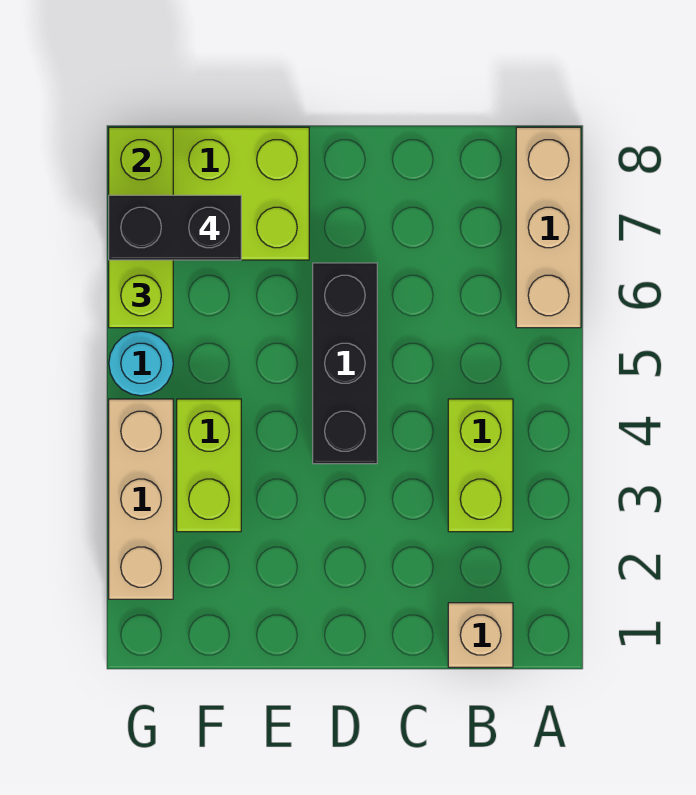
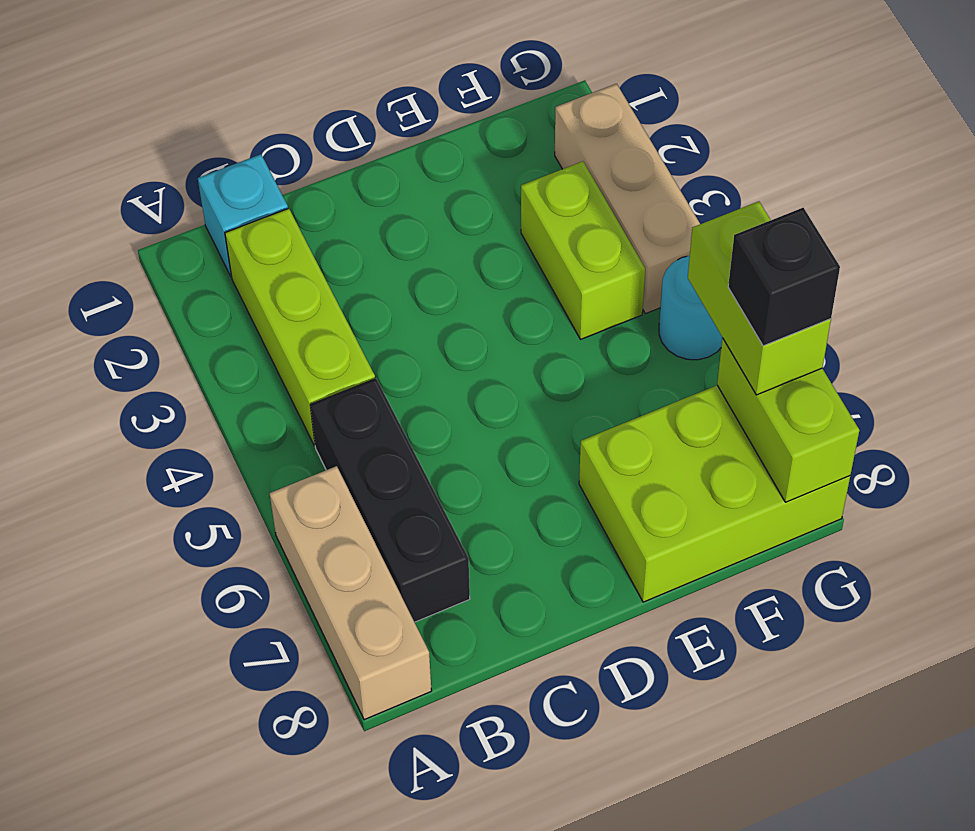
tan brick B1 level 1 -> cyan brick B1 level 1
lime brick B3:B4 level 1 -> lime brick B2:B4 level 1
black brick D4:D6 level 1 -> black brick B5:B7 level 1
black brick F7:G7 level 4 -> black brick G7 level 4

